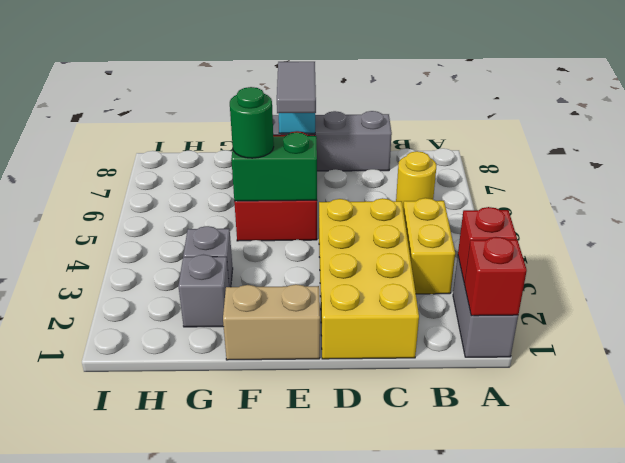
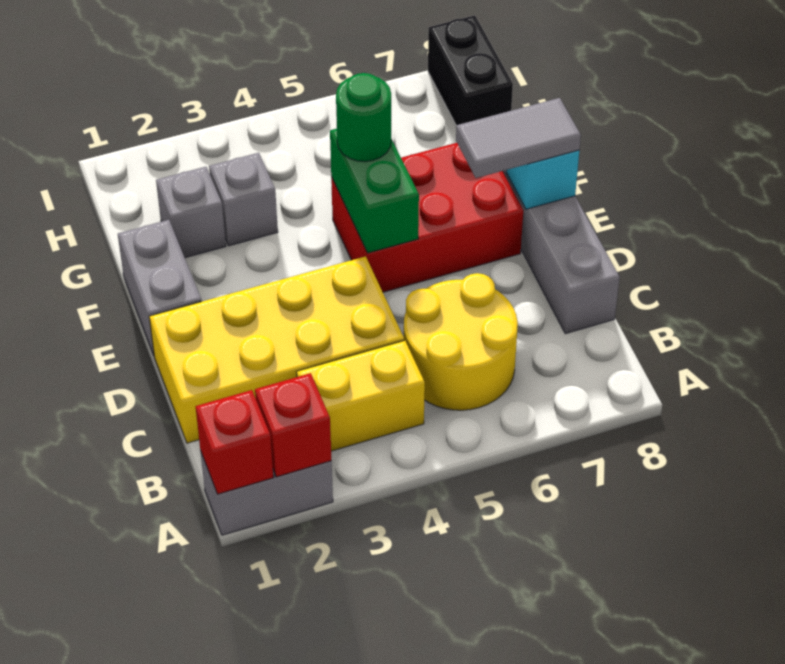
yellow round brick B6 level 1 -> yellow round brick B5:C6 level 1
tan brick E1:F1 level 1 -> grey brick E1:F1 level 1
none -> black brick H8:I8 level 1

